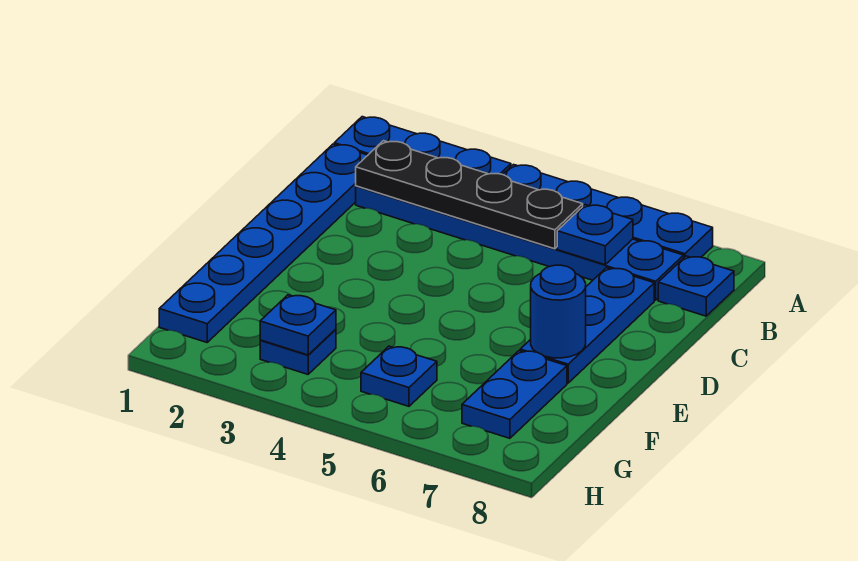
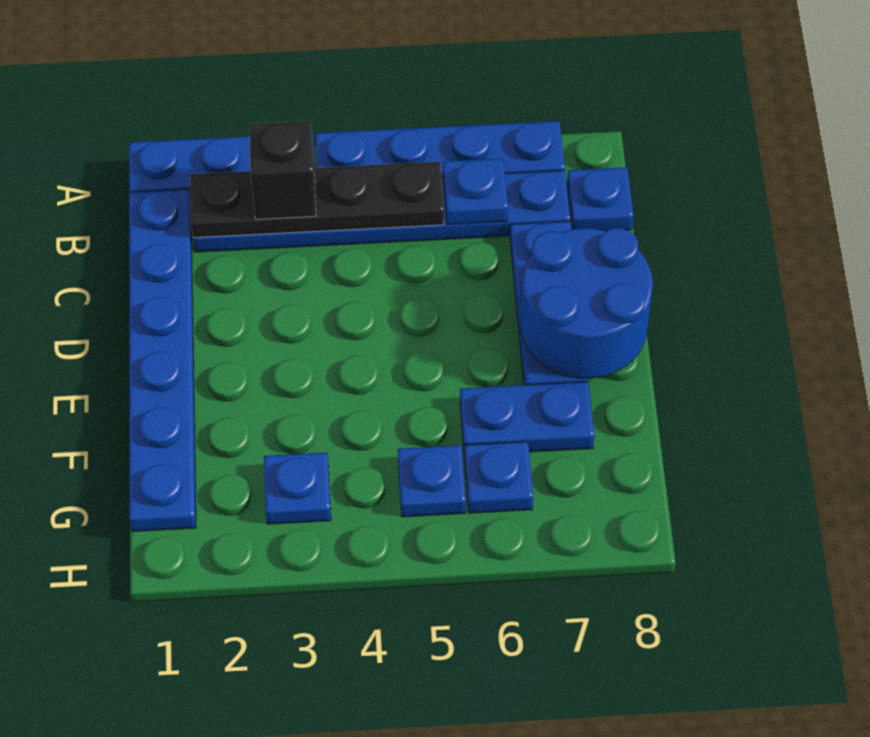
none -> black brick B3 level 3
blue round brick E7 level 2 -> blue round brick D7:E8 level 2
blue plate F7:G7 level 1 -> blue plate F6:F7 level 1
blue plate G3 level 2 -> blue plate G6 level 1

